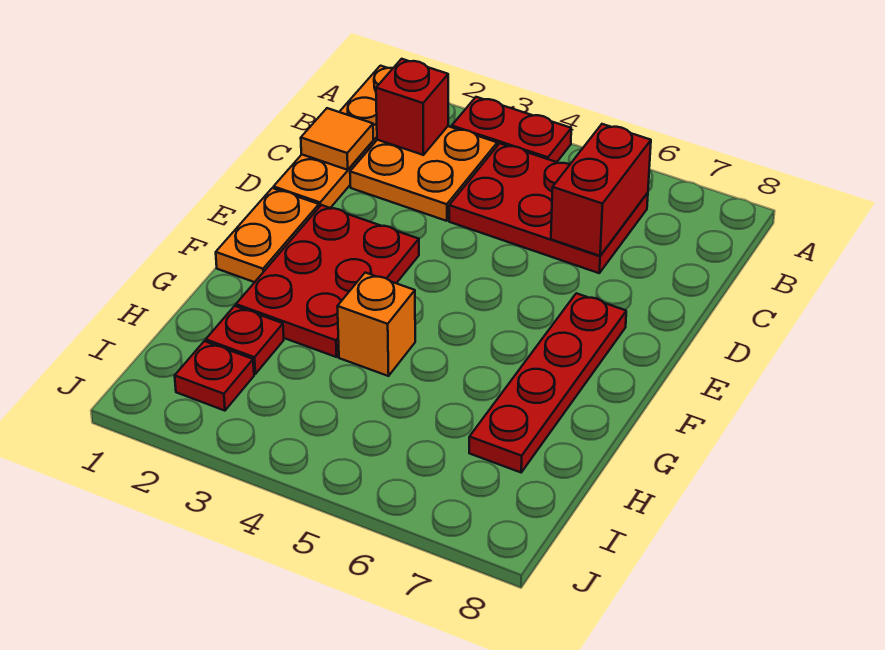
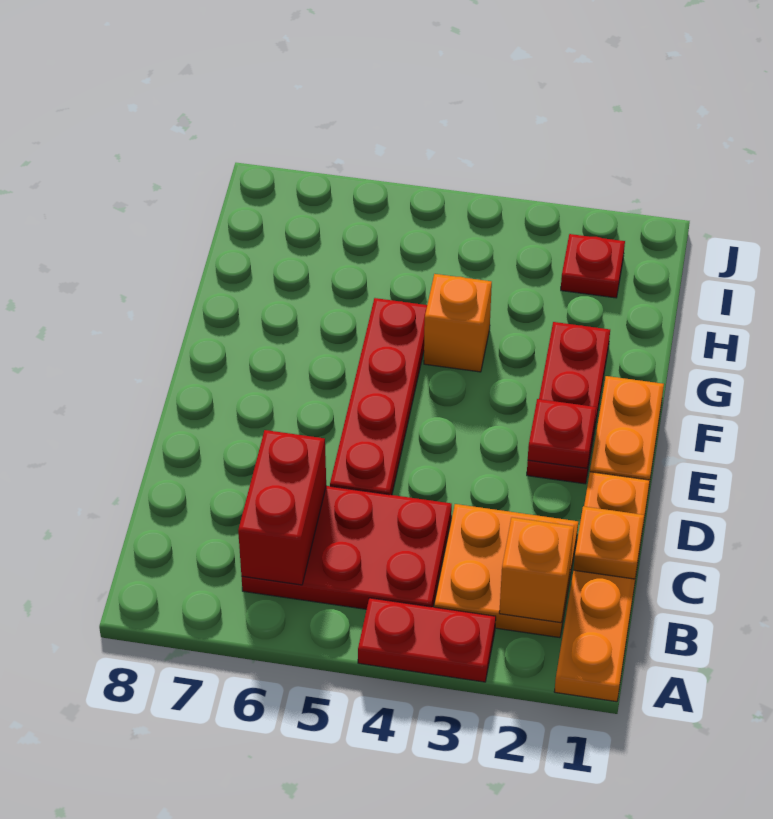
red brick B2 level 2 -> orange brick B2 level 2
orange tile C1 level 2 -> orange plate C1 level 2
red plate E2:G3 level 1 -> red plate E2:G2 level 1
red plate E7:H7 level 1 -> red plate D5:G5 level 1
red plate H2 level 1 -> red plate E2 level 2

